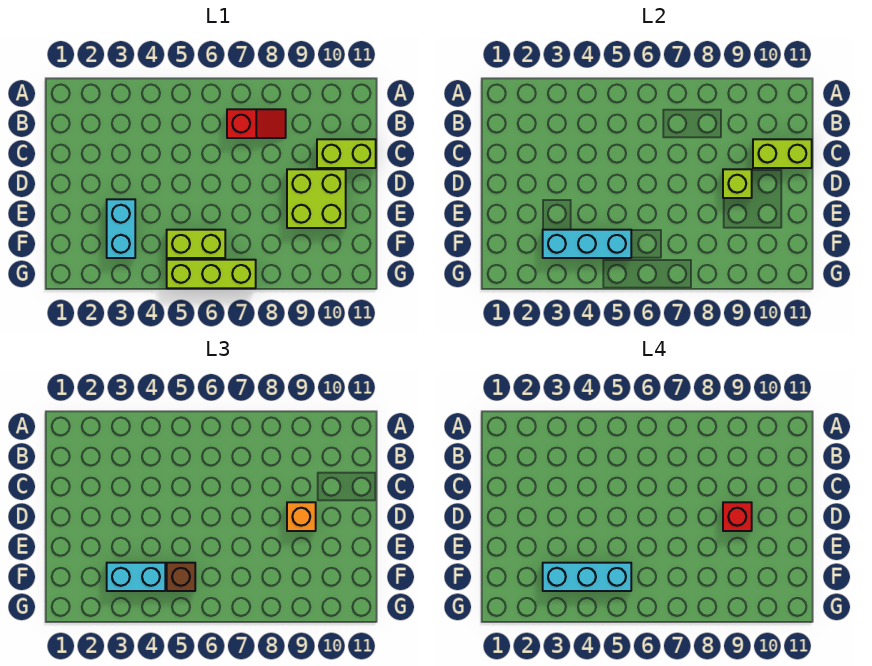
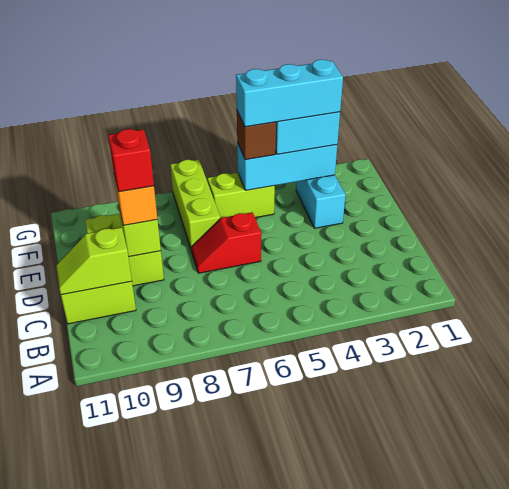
red slope B7:B8 level 1 top 7 -> red slope D6:D7 level 1 top 6
lime brick C10:C11 level 2 -> lime slope C10:C11 level 2 top 10
lime brick G5:G7 level 1 -> lime brick E7:G7 level 1

